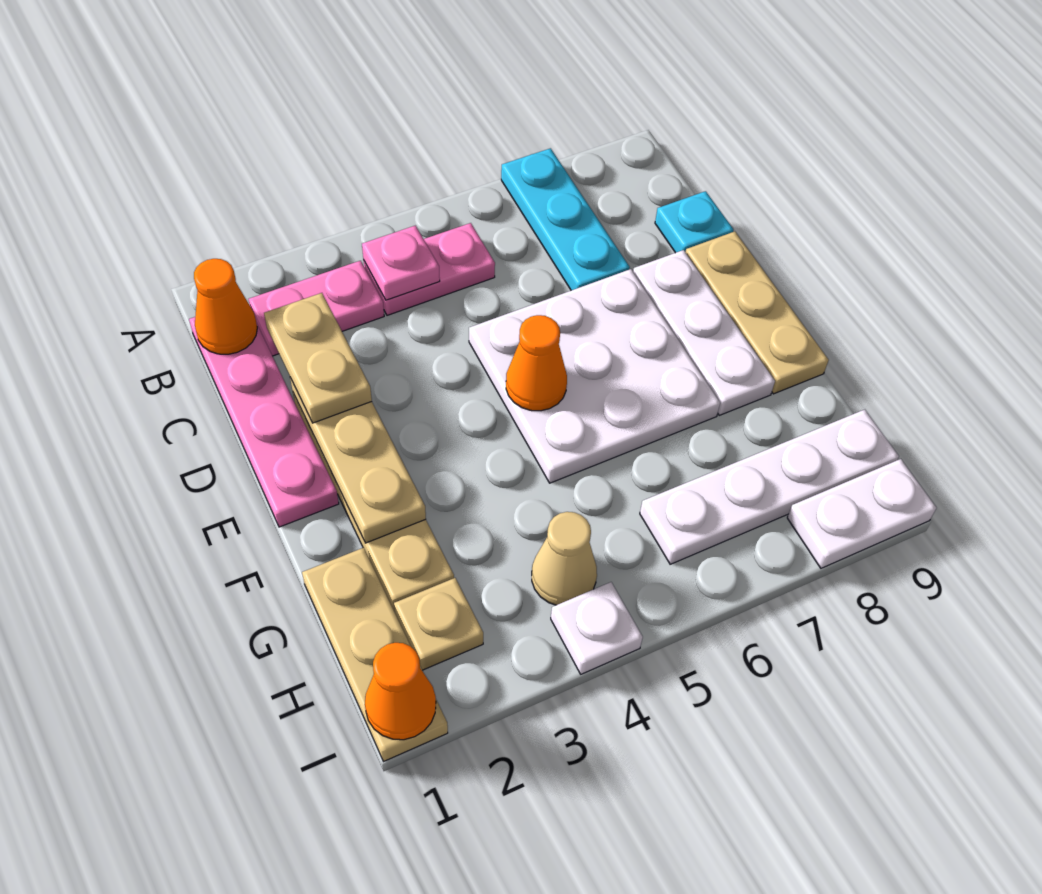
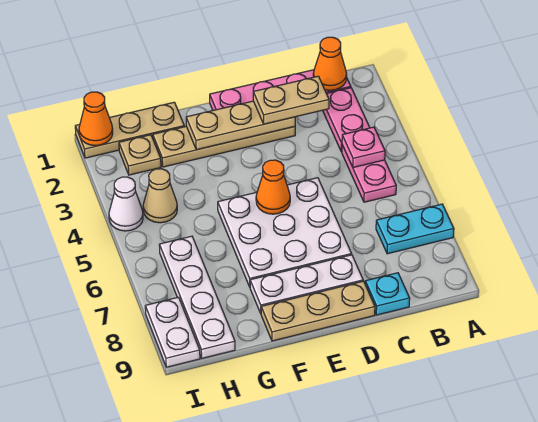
cyan plate A7:C7 level 1 -> cyan plate A7:B7 level 1
white plate I4 level 1 -> white cone I4 level 1

